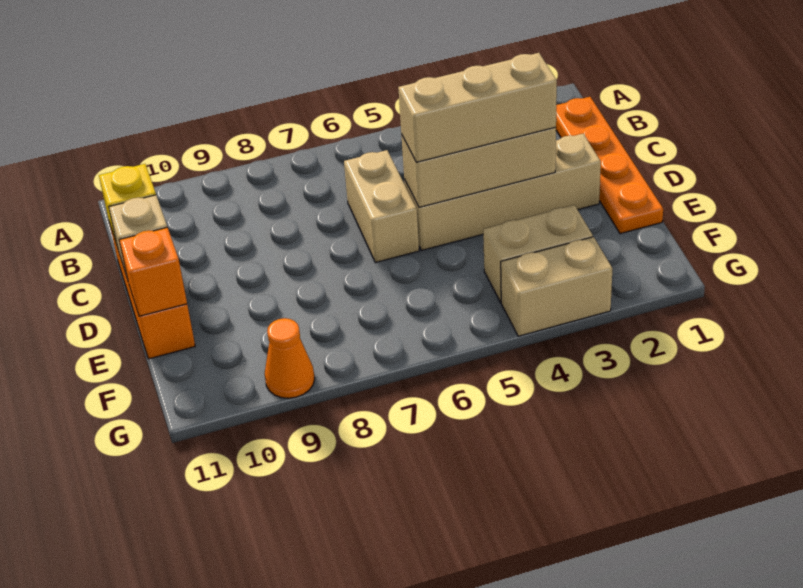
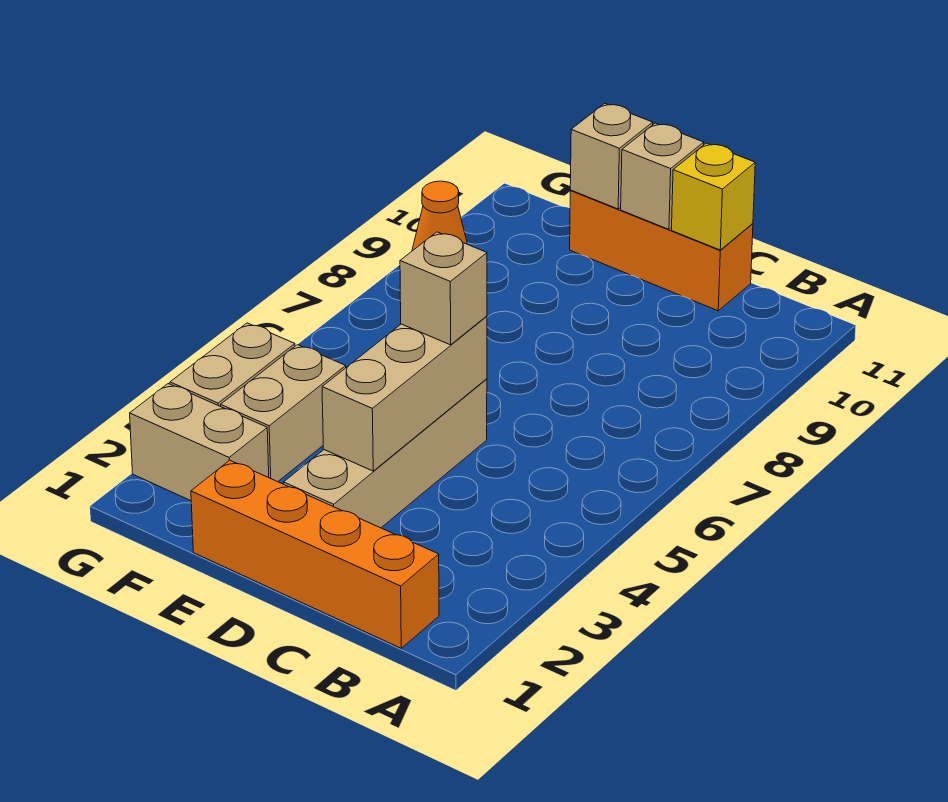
orange plate B1:E1 level 1 -> orange brick B1:E1 level 1
tan brick C6:D6 level 1 -> tan brick F2:G2 level 1
tan brick D3:D5 level 3 -> tan brick D5 level 3
orange brick E11 level 2 -> tan brick E11 level 2

